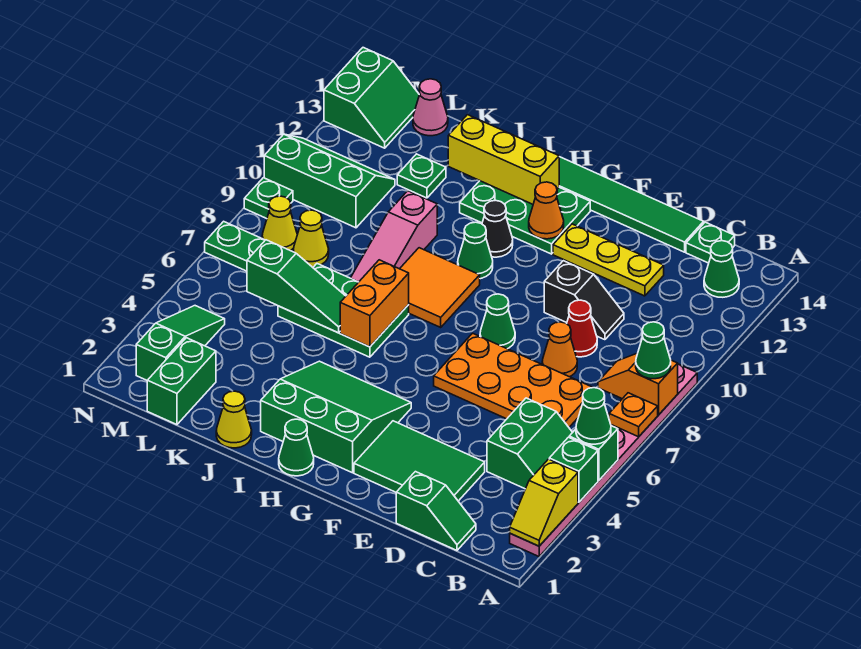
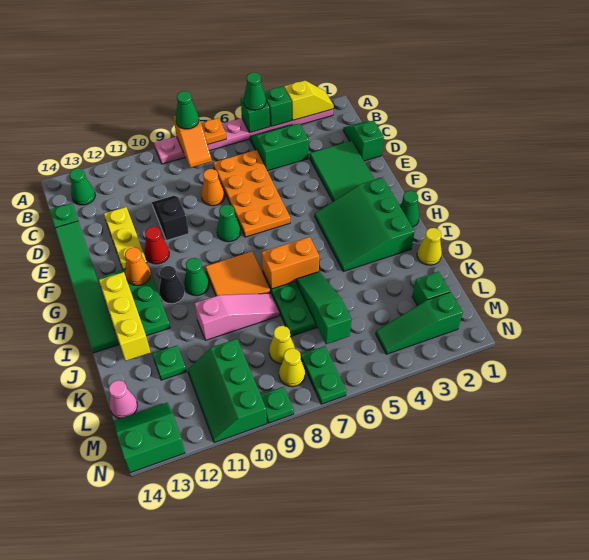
red cone D9 level 1 -> red cone F11 level 1
green brick L1:L2 level 1 -> green brick L2 level 1

